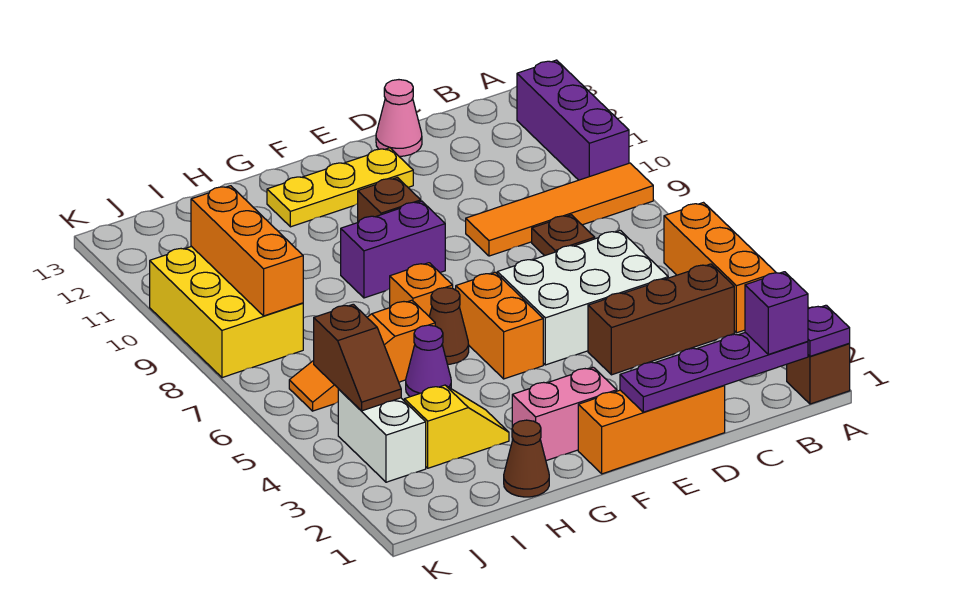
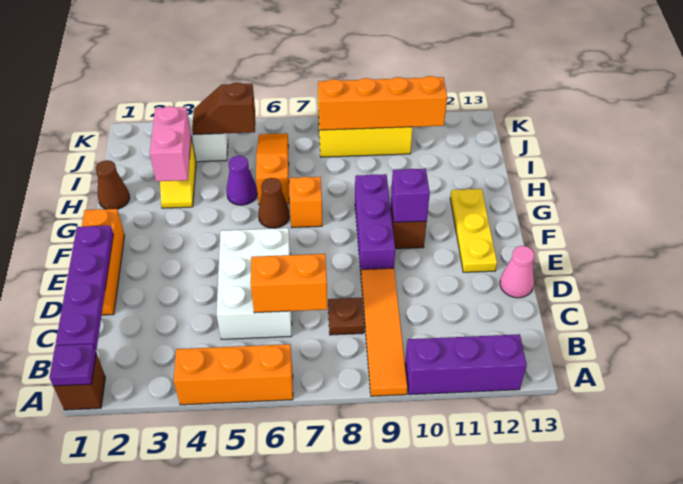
purple brick B1 level 3 -> purple brick F10 level 2
brown brick B4:D4 level 1 -> none
pink brick F2:G2 level 1 -> pink brick H3:I3 level 2
orange brick F5:F6 level 1 -> orange brick C6:C7 level 2
purple brick F9:G9 level 1 -> purple brick E9:G9 level 1
orange brick J8:J10 level 2 -> orange brick J8:J11 level 2

